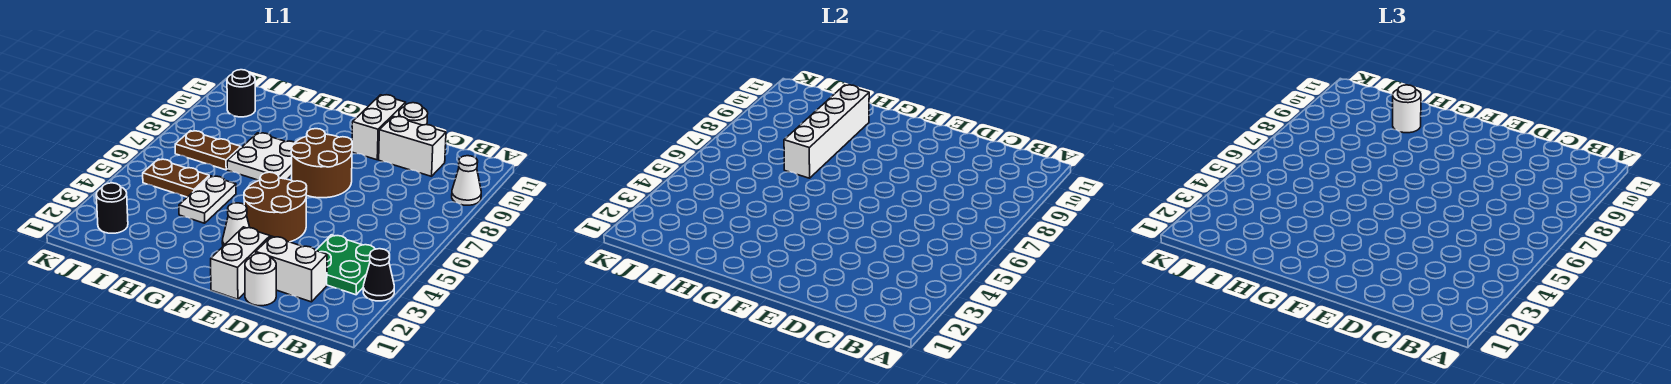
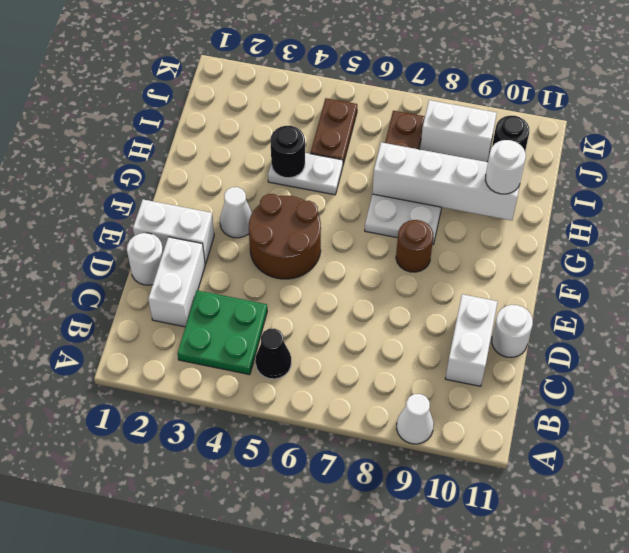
black cone A3 level 1 -> black cone B5 level 1
brown round brick E7:F8 level 1 -> brown round brick F8 level 1
white brick E10:E11 level 1 -> white brick J8:J9 level 1
black round brick J2 level 1 -> black round brick H4 level 2

